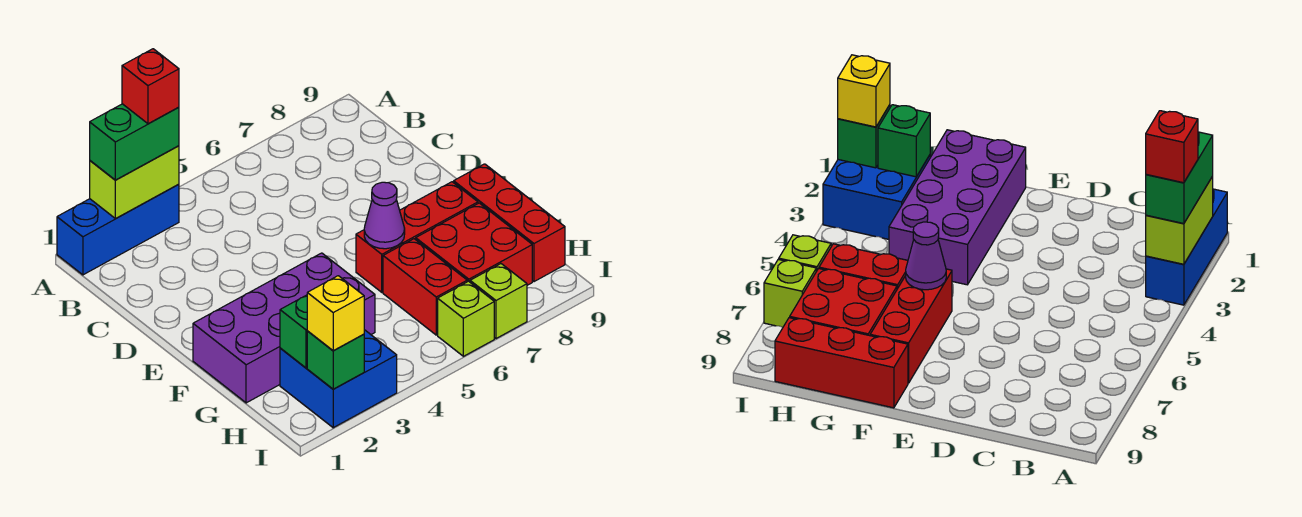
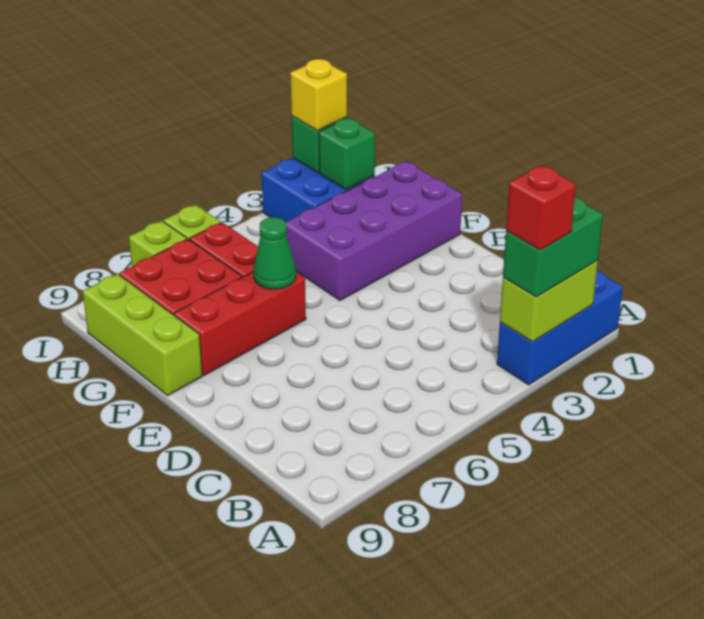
purple cone F6 level 2 -> green cone F6 level 2
red brick F9:H9 level 1 -> lime brick F9:H9 level 1

